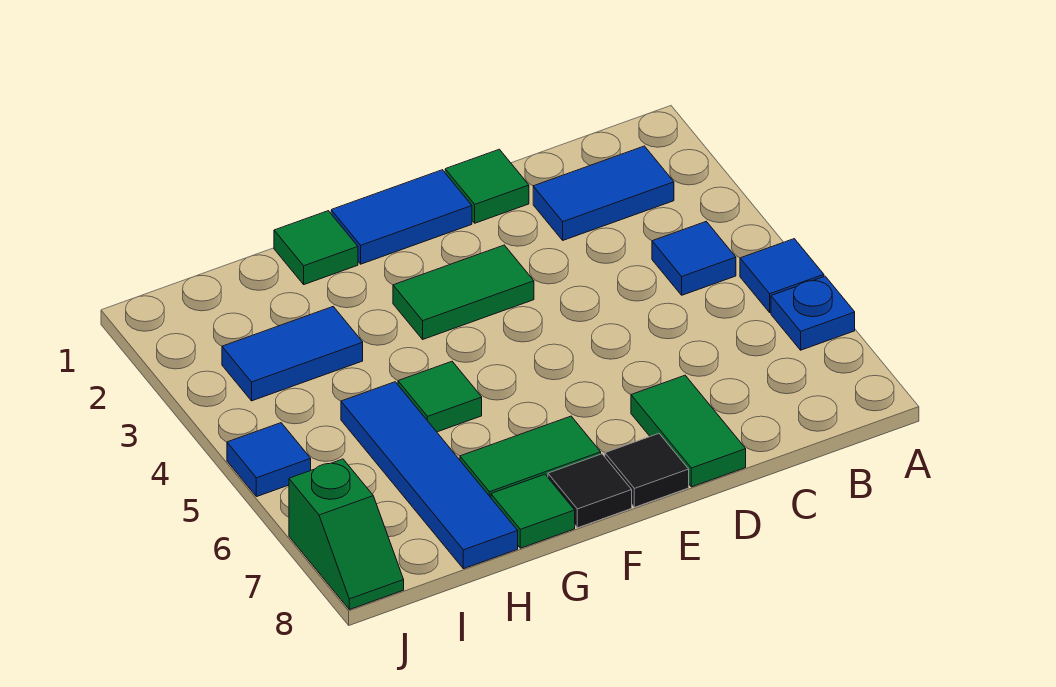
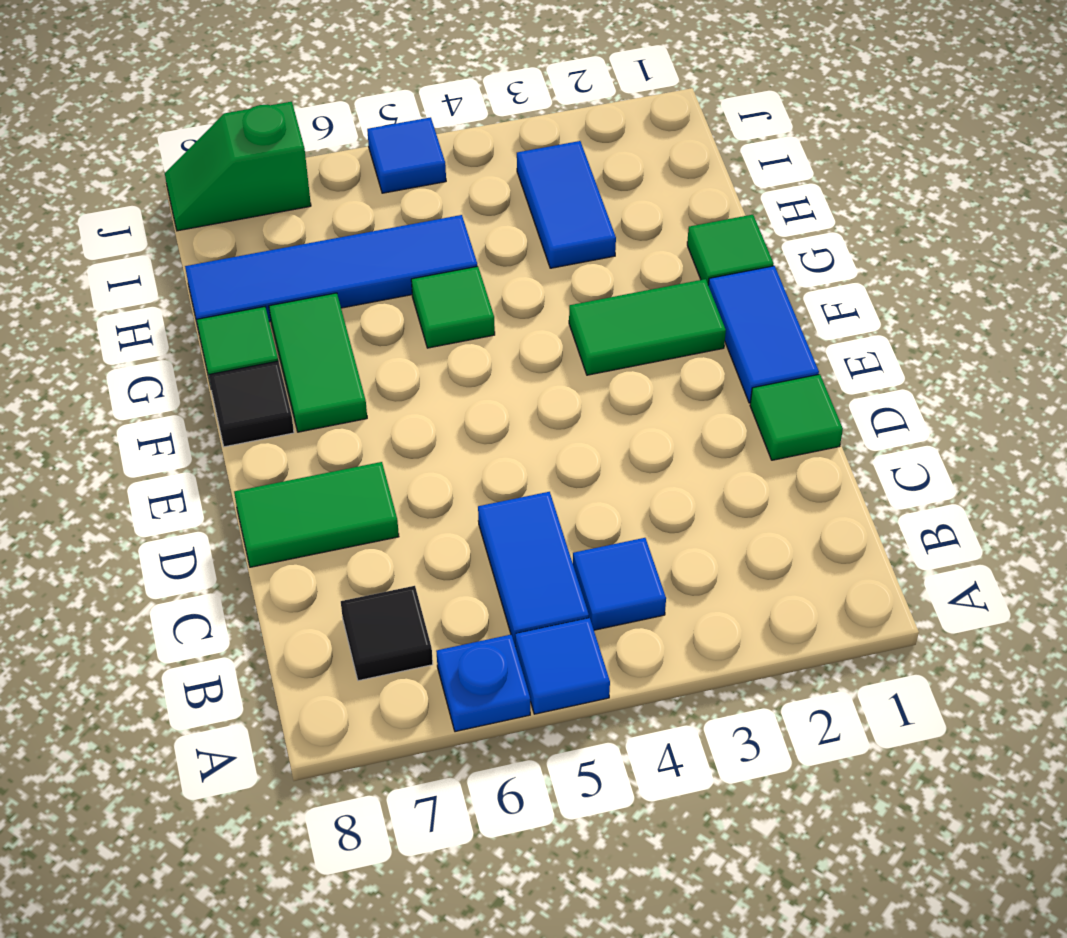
blue tile B2:C2 level 1 -> blue tile B5:C5 level 1
green tile E3:F3 level 1 -> green tile F2:F3 level 1
black tile E8 level 1 -> black tile B7 level 1

